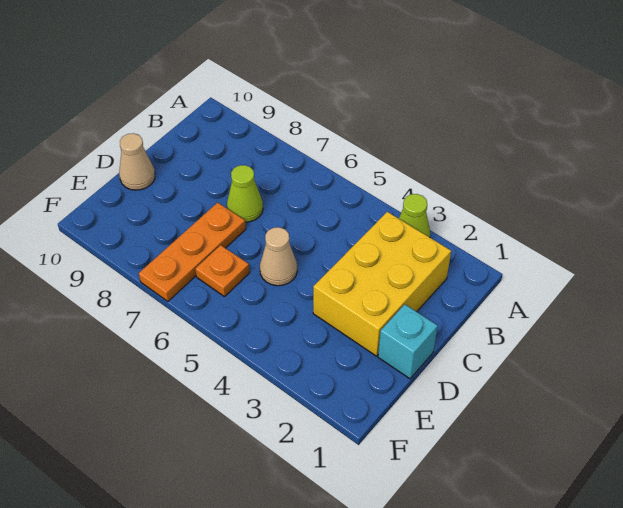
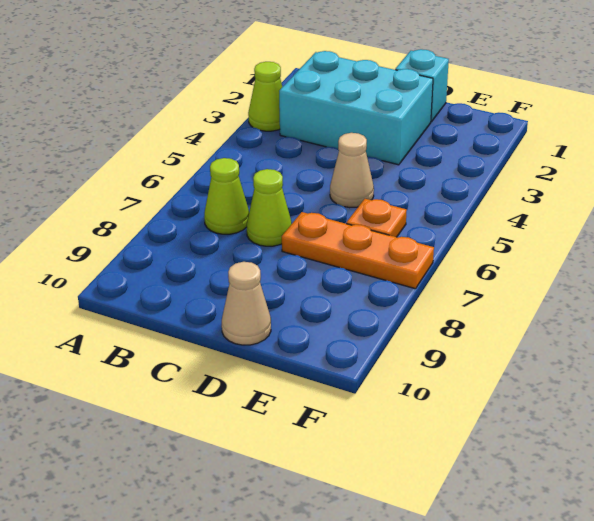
yellow brick B2:D3 level 1 -> cyan brick B2:D3 level 1
none -> lime cone B7 level 1

